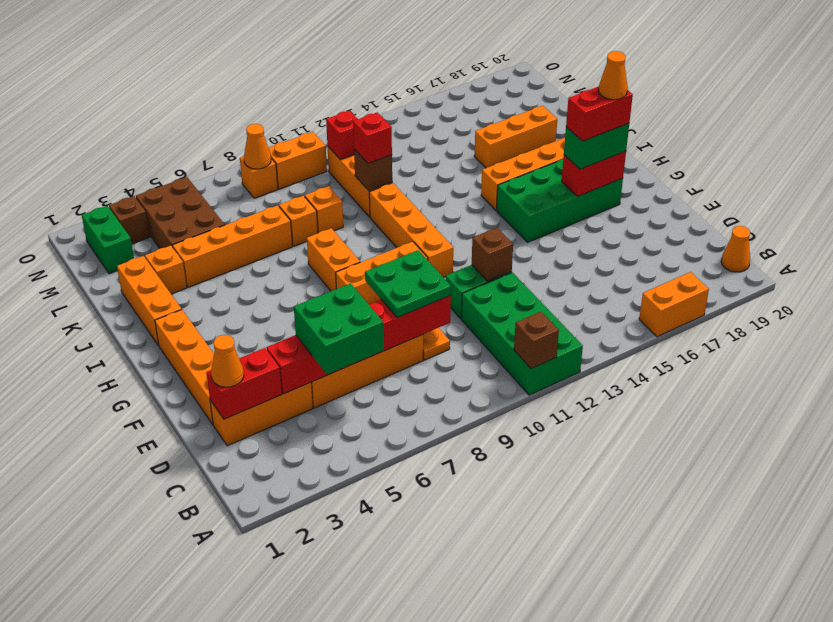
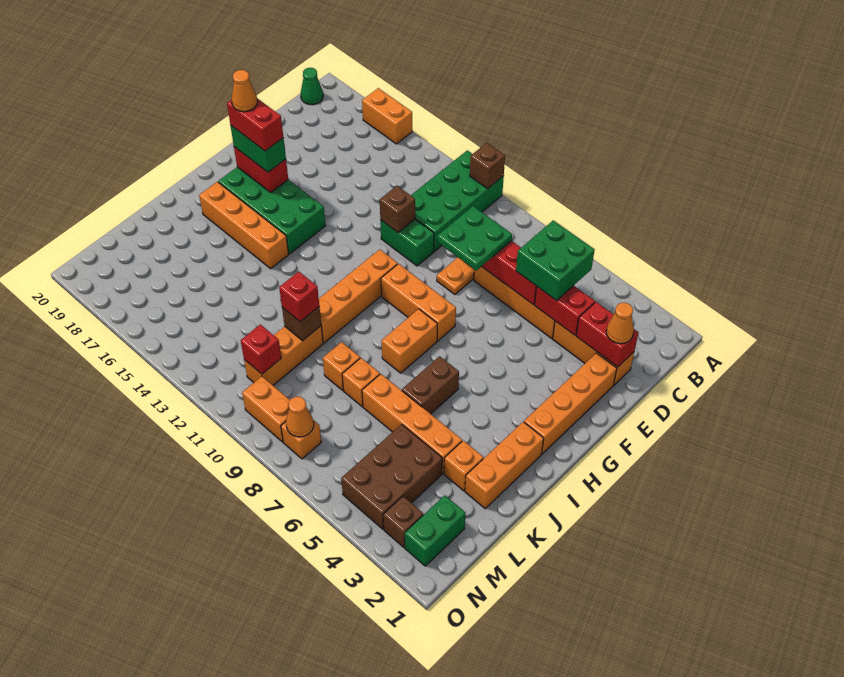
orange cone B20 level 1 -> green cone B20 level 1
none -> brown brick I6:J6 level 1
orange brick K16:K18 level 1 -> none

